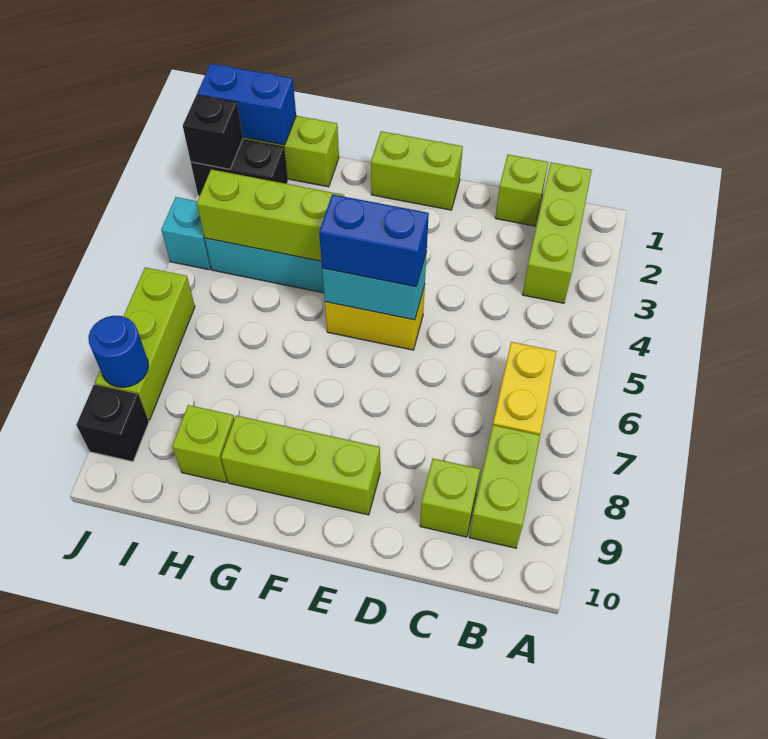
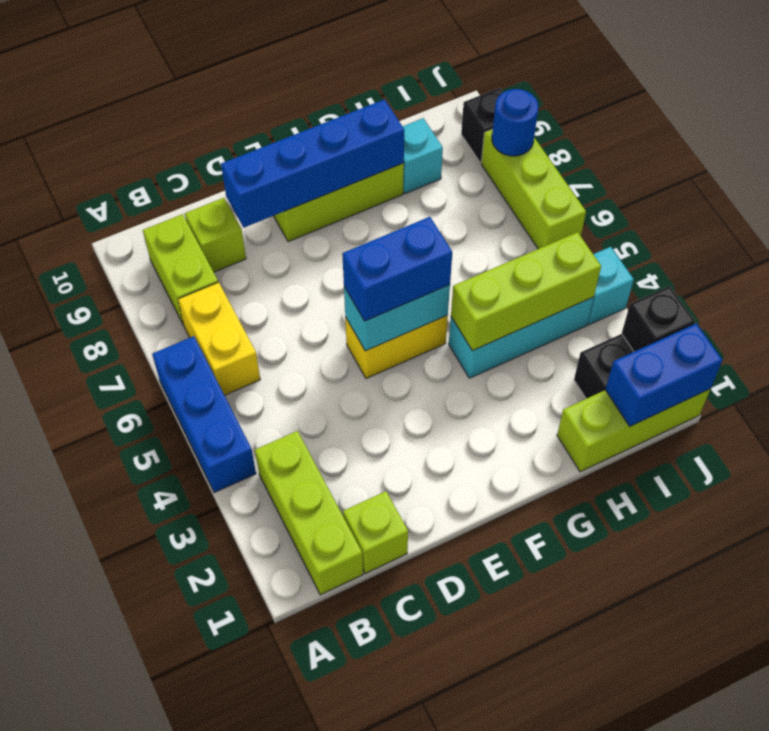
none -> blue brick A4:A6 level 1
none -> blue brick D9:G9 level 2
lime brick E1:F1 level 1 -> none
lime brick H9 level 1 -> cyan brick H9 level 1

